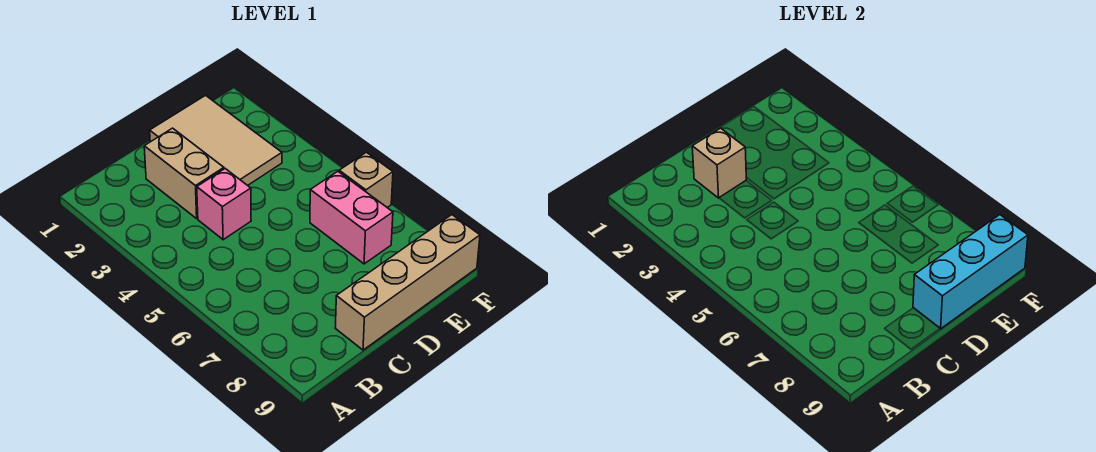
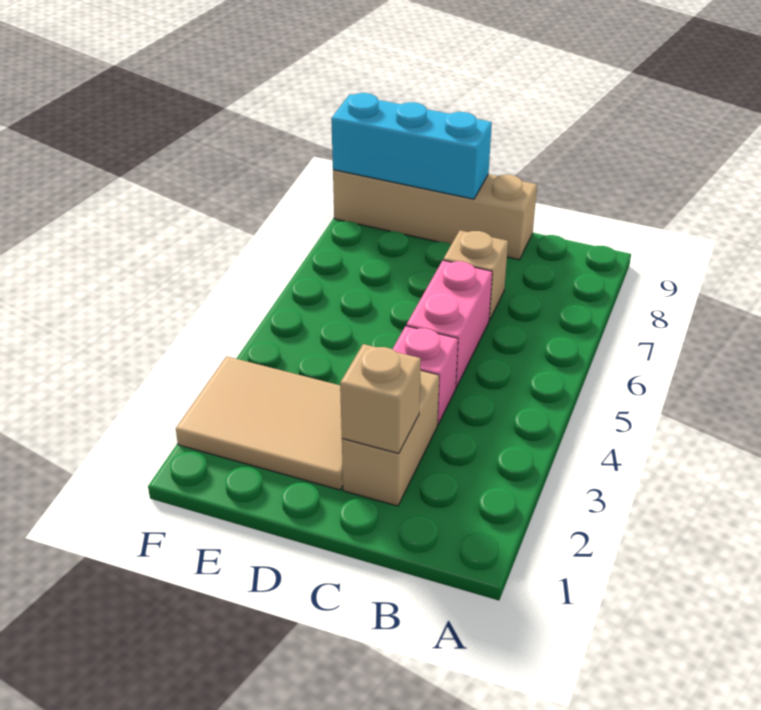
tan tile D1:E3 level 1 -> tan tile D2:F3 level 1
pink brick E6:E7 level 1 -> pink brick C5:C6 level 1
tan brick F6 level 1 -> tan brick C7 level 1

